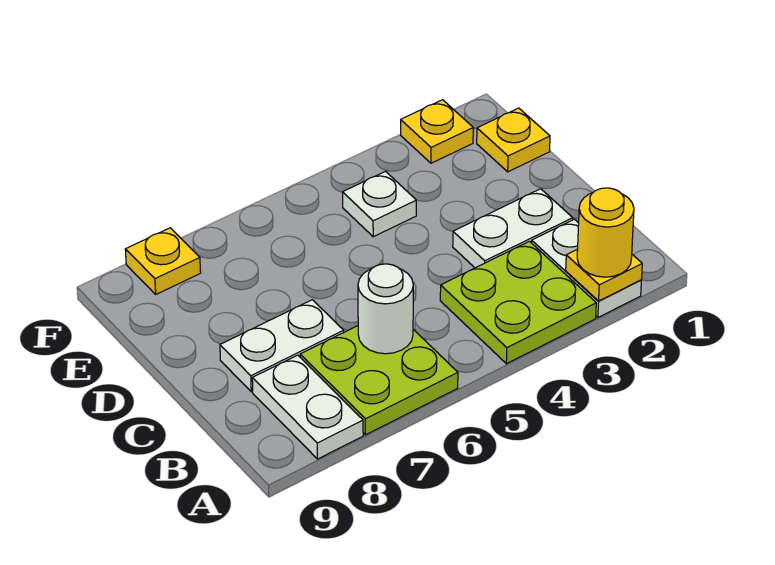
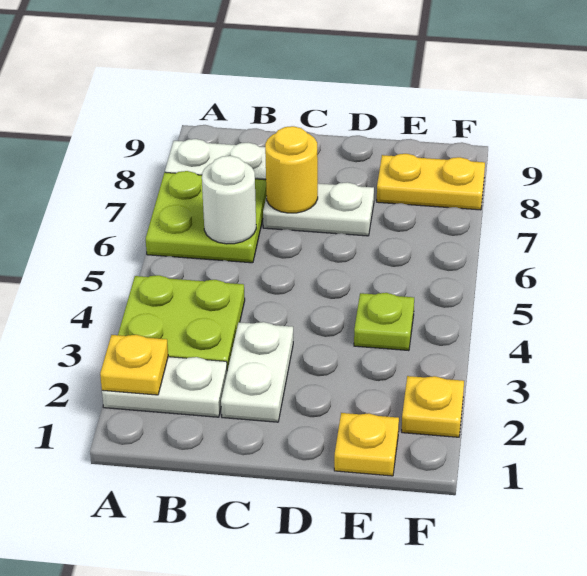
yellow round brick A2 level 3 -> yellow round brick C7 level 2
white plate C7:C8 level 1 -> white plate C7:D7 level 1
white plate E4 level 1 -> lime plate E4 level 1
yellow plate F8 level 1 -> yellow plate E8:F8 level 1

